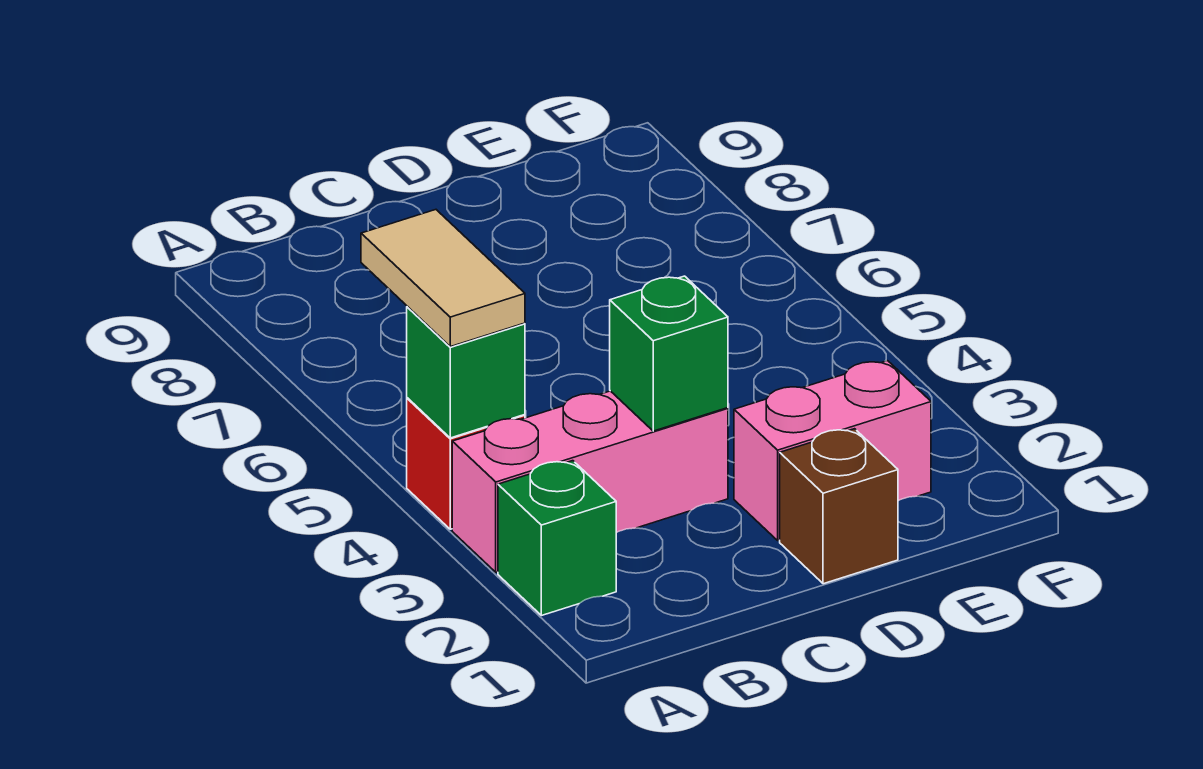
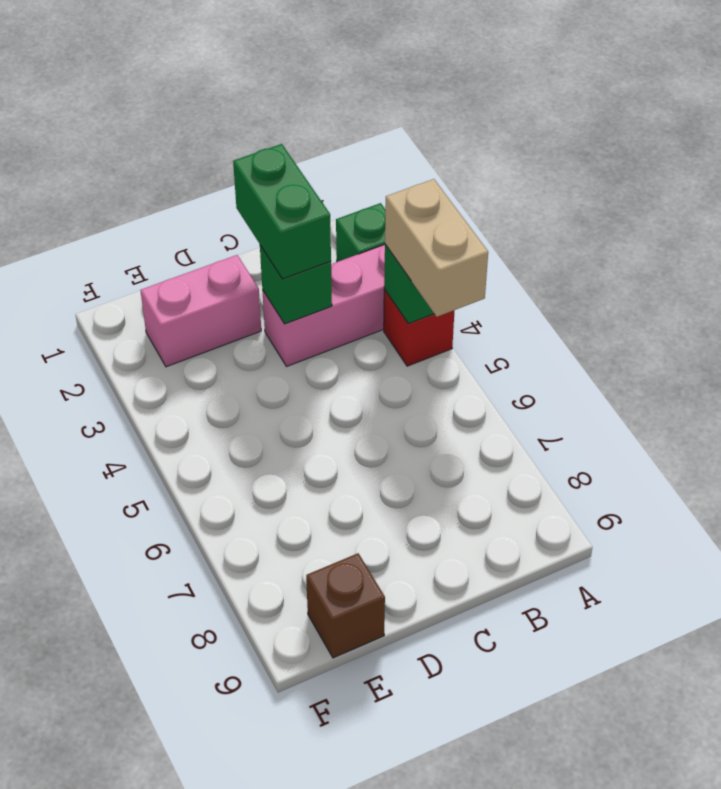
tan tile A4:A5 level 3 -> tan brick A4:A5 level 3
none -> green brick C2:C3 level 3
brown brick D1 level 1 -> brown brick E9 level 1

